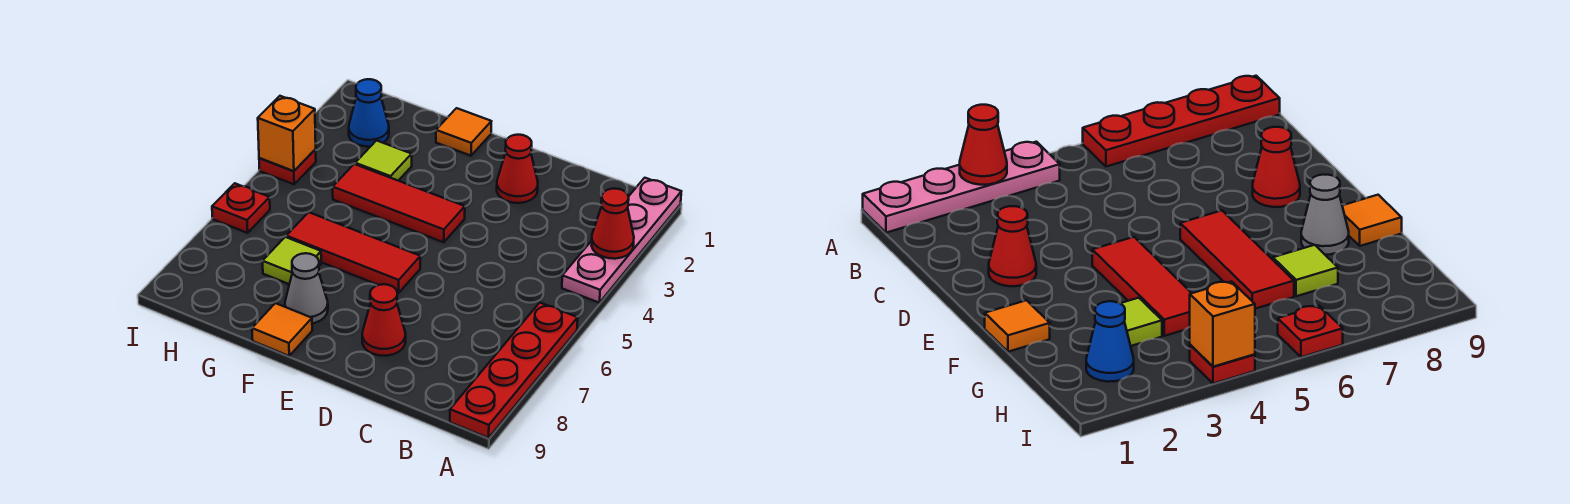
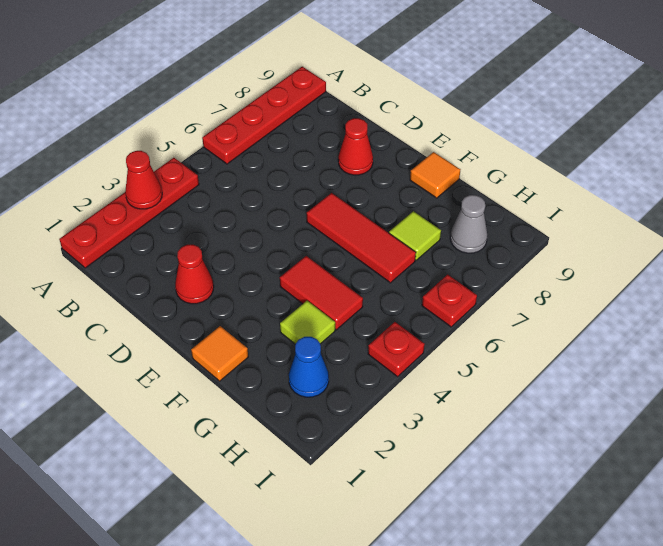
pink plate A1:A4 level 1 -> red plate A1:A4 level 1
red tile E4:G4 level 1 -> red tile F4:G4 level 1
grey cone F8 level 1 -> grey cone H8 level 1
orange brick I4 level 2 -> none

